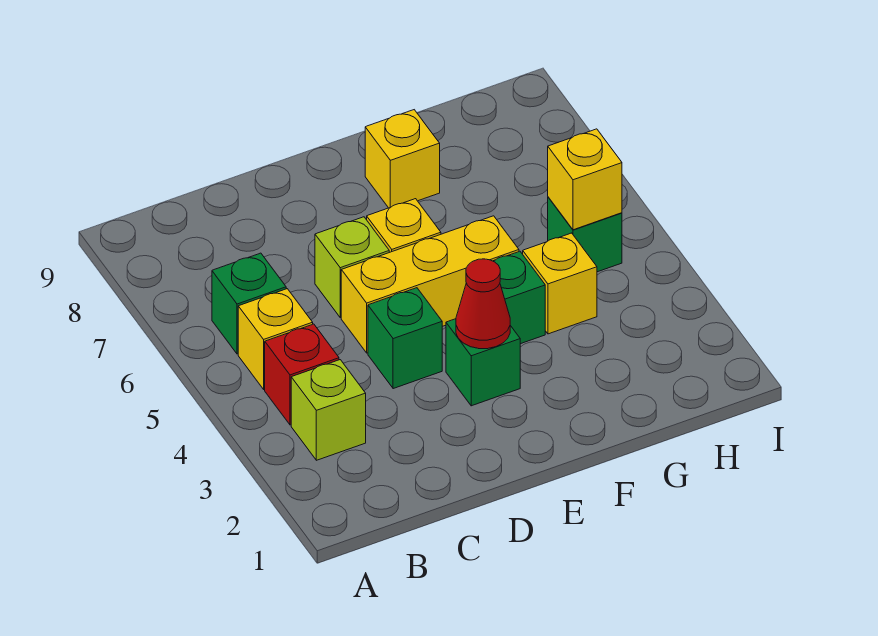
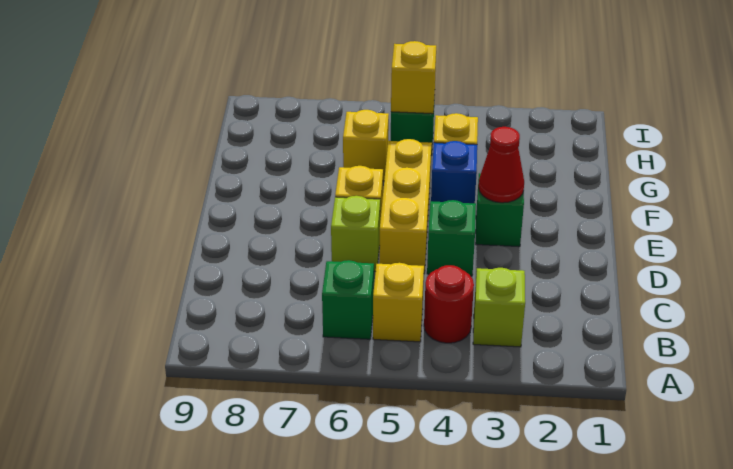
red brick B4 level 1 -> red round brick B4 level 1
green brick F4 level 1 -> blue brick F4 level 1
yellow brick F8 level 1 -> yellow brick G6 level 1

